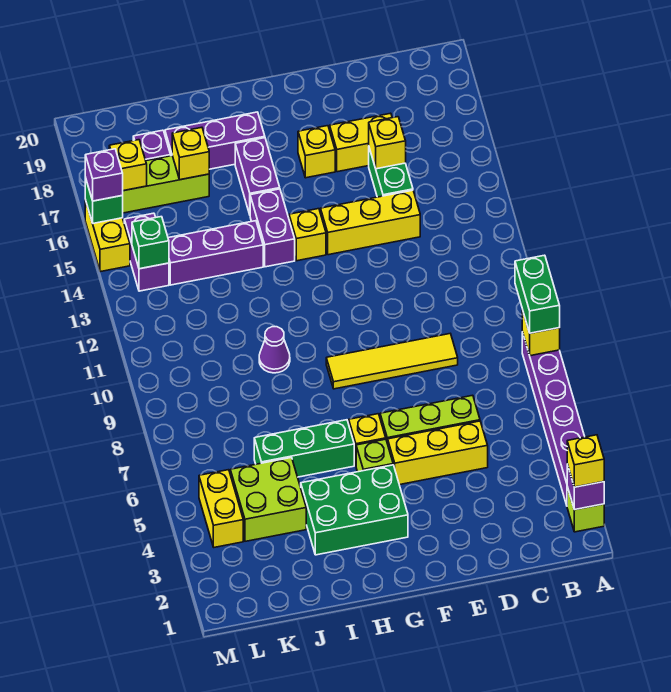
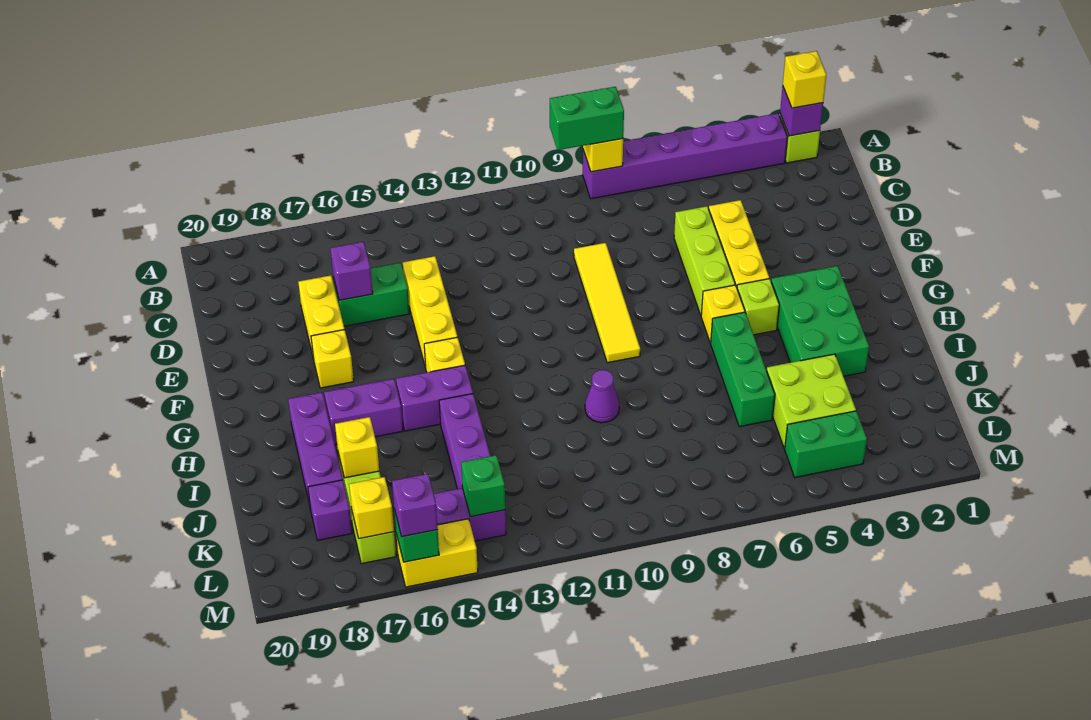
yellow brick D16 level 2 -> purple brick D16 level 2
yellow brick L4:L5 level 1 -> green brick L4:L5 level 1

